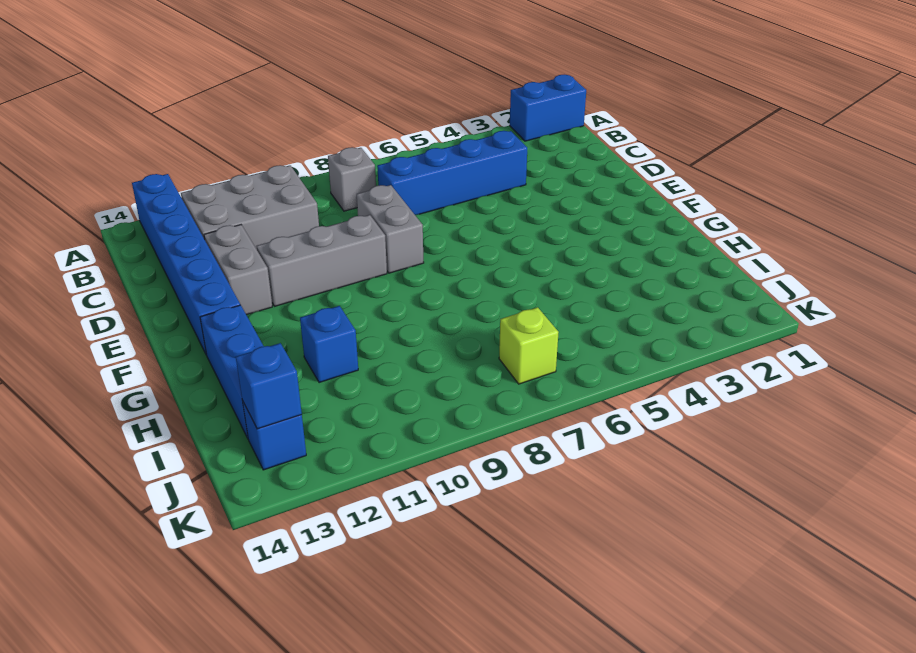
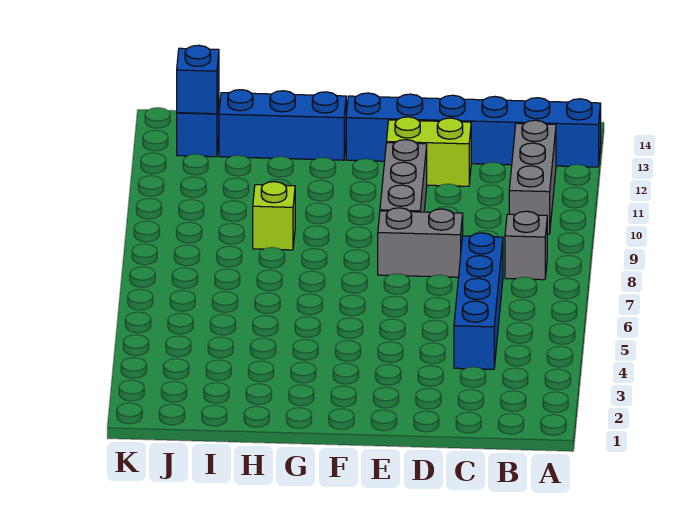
blue brick A1:A2 level 1 -> none
grey brick B10:C12 level 1 -> grey brick B10:B12 level 1
grey brick D12:E12 level 1 -> lime brick D12:E12 level 1
blue brick H11 level 1 -> none
lime brick J7 level 1 -> lime brick H9 level 1

